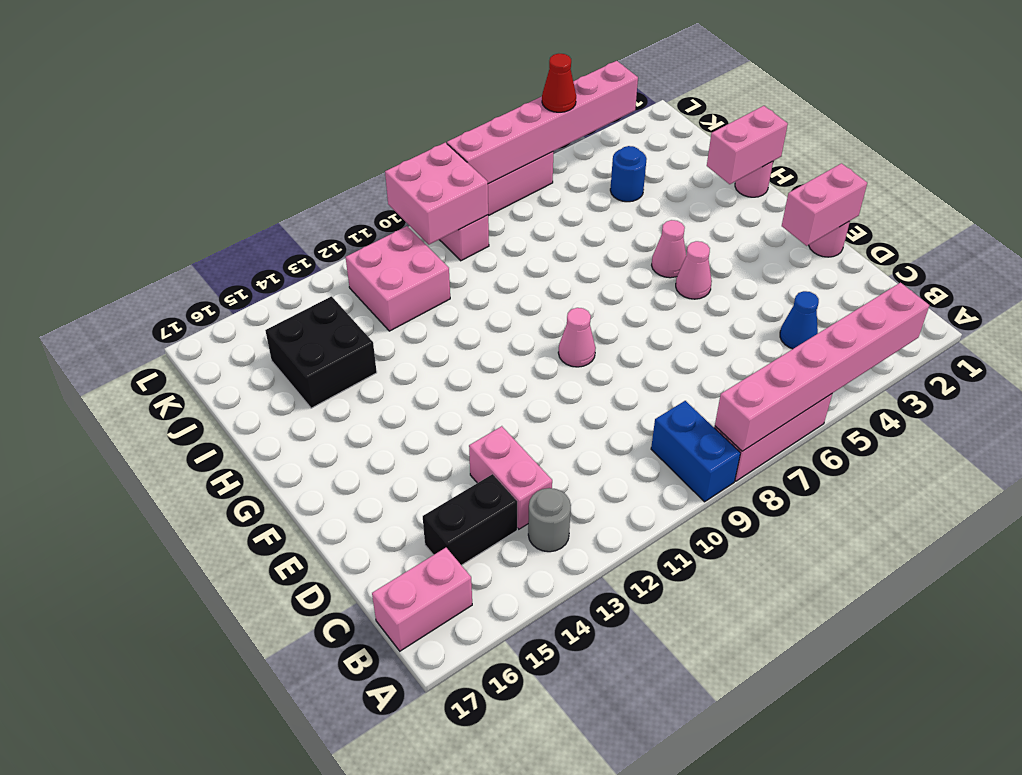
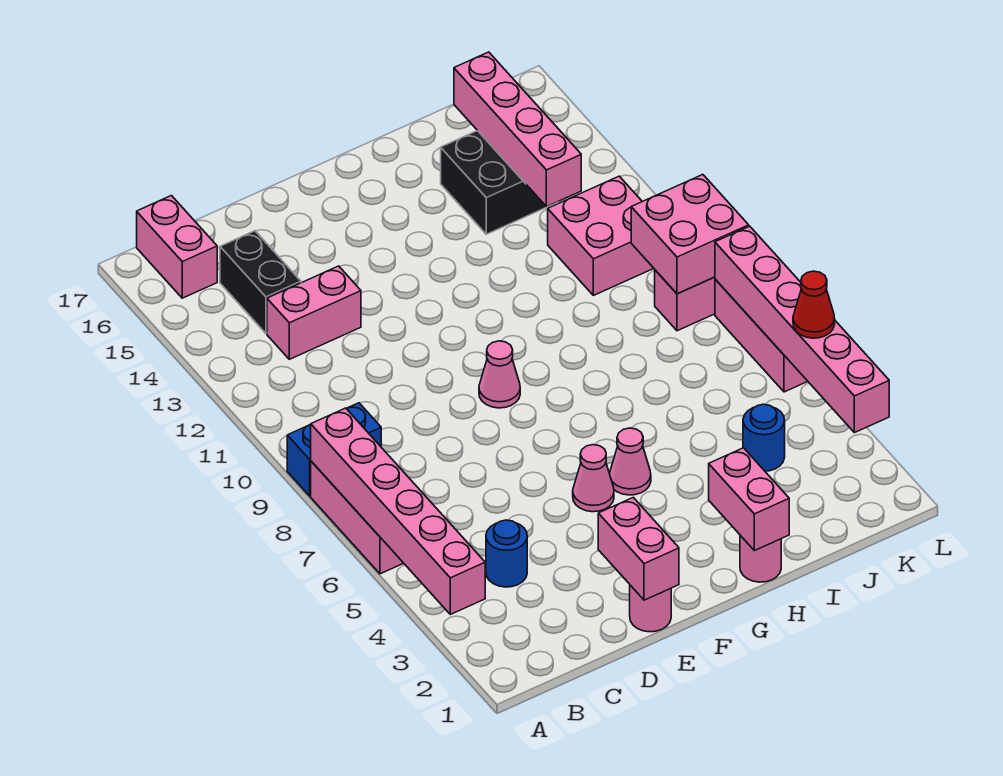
grey round brick B13 level 1 -> none
blue cone C4 level 1 -> blue round brick C4 level 1
none -> pink brick J13:J16 level 2

